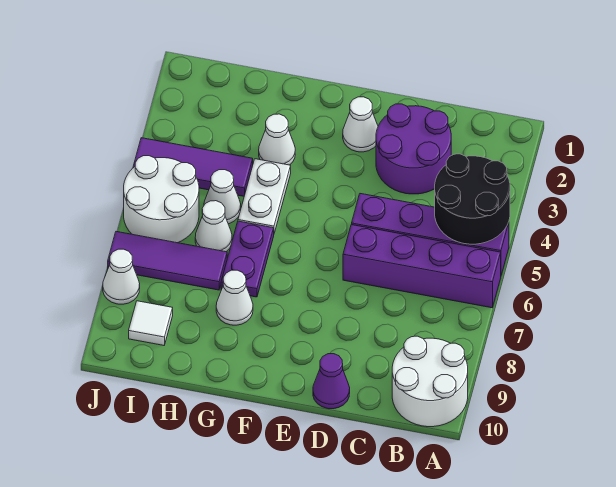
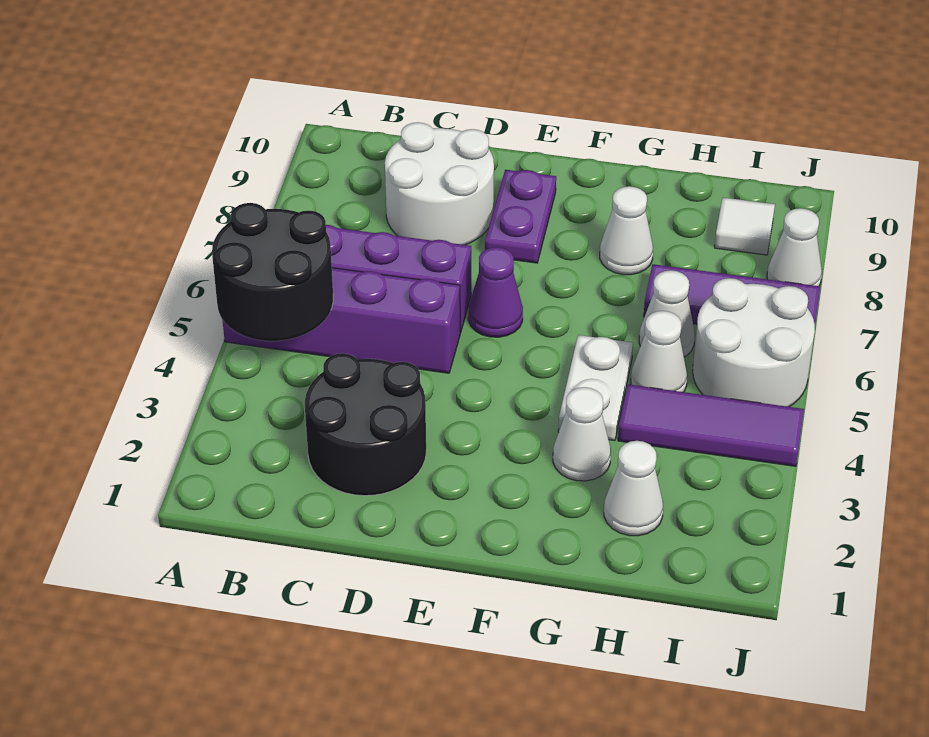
white round brick A9:B10 level 1 -> white round brick C8:D9 level 1
purple round brick C2:D3 level 1 -> black round brick C2:D3 level 1
purple cone D10 level 1 -> purple cone E6 level 1
white cone E2 level 1 -> white cone H2 level 1
purple plate G6:G7 level 1 -> purple plate E8:E9 level 1

